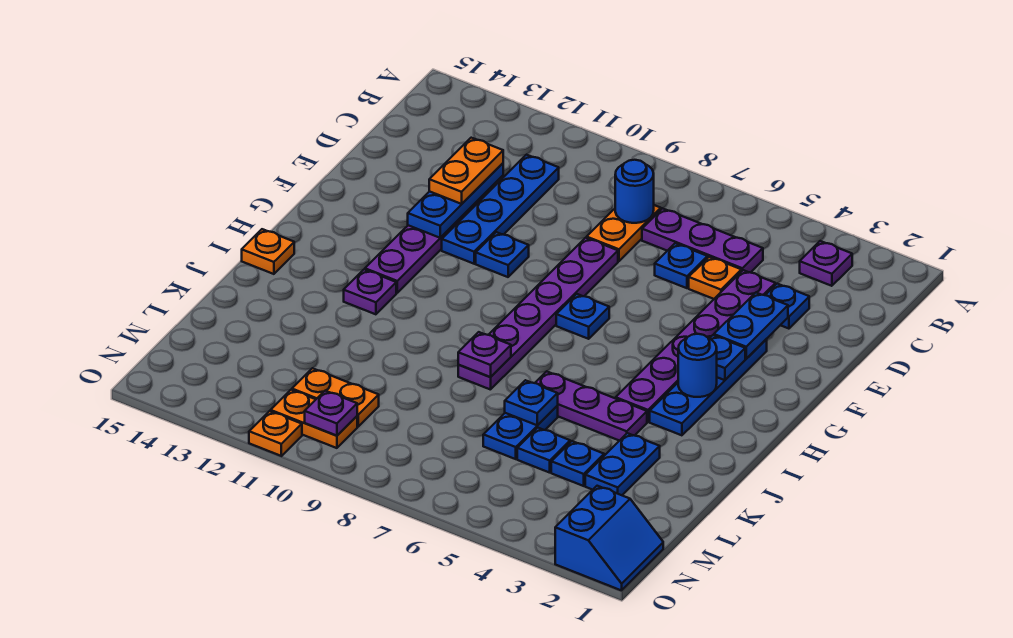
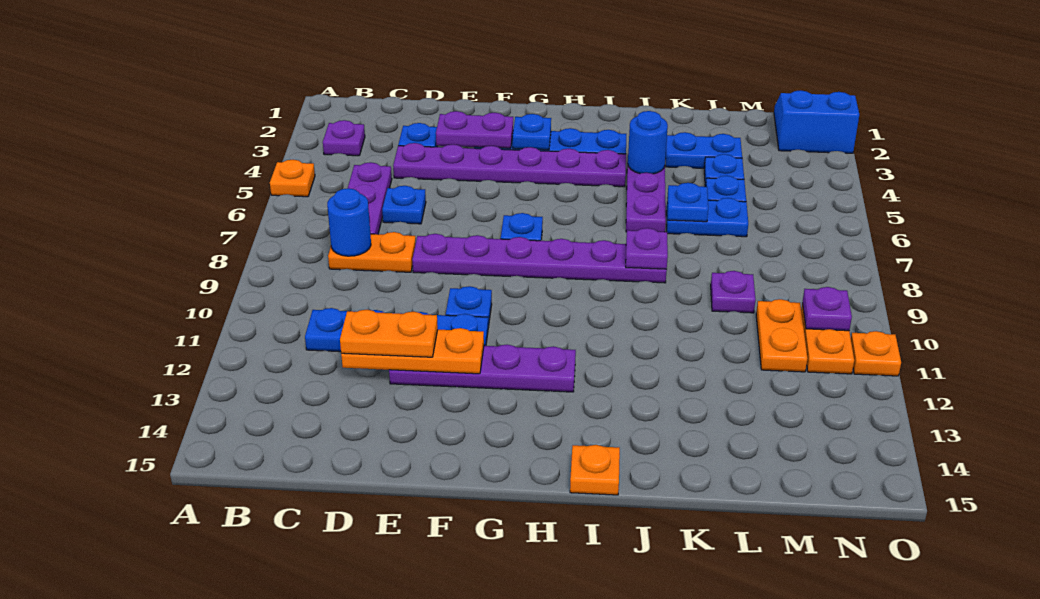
orange plate D5 level 1 -> orange plate A5 level 1
blue plate D12:F12 level 2 -> orange plate D12:F12 level 2
blue plate E3:F3 level 2 -> purple plate E3:F3 level 2
blue round brick H3 level 2 -> blue round brick J4 level 2
purple plate I12 level 1 -> purple plate L9 level 1

